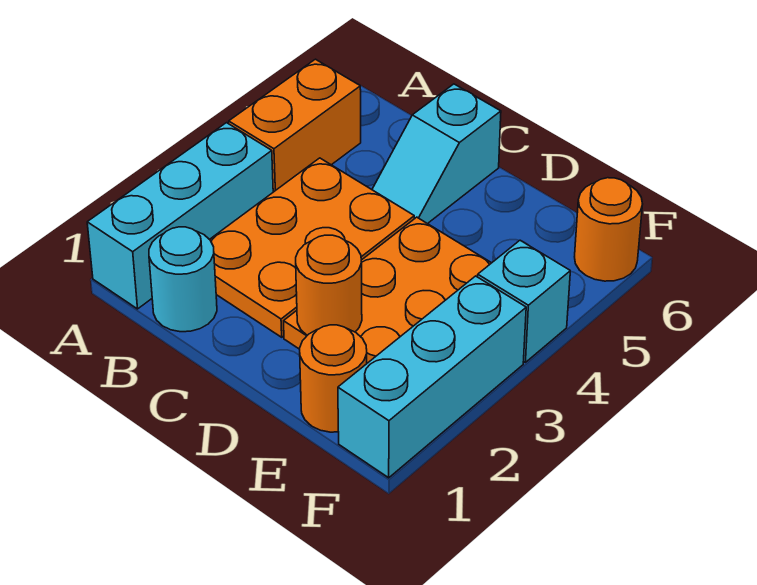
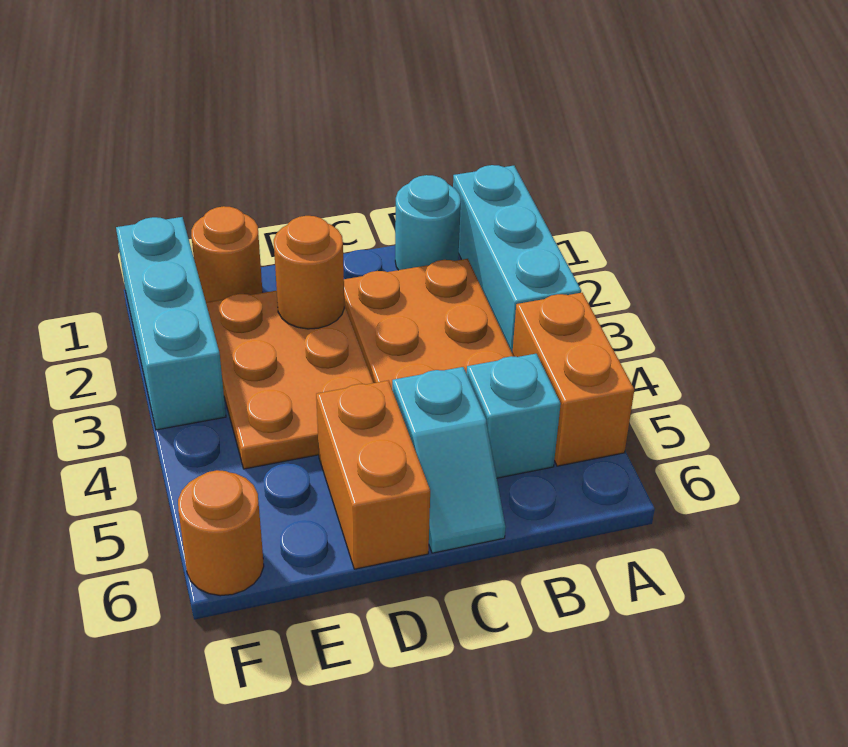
cyan slope C5:C6 level 1 top 6 -> cyan slope C5:C6 level 1 top 5
none -> orange brick D5:D6 level 1
cyan brick F4 level 1 -> cyan brick B5 level 1

